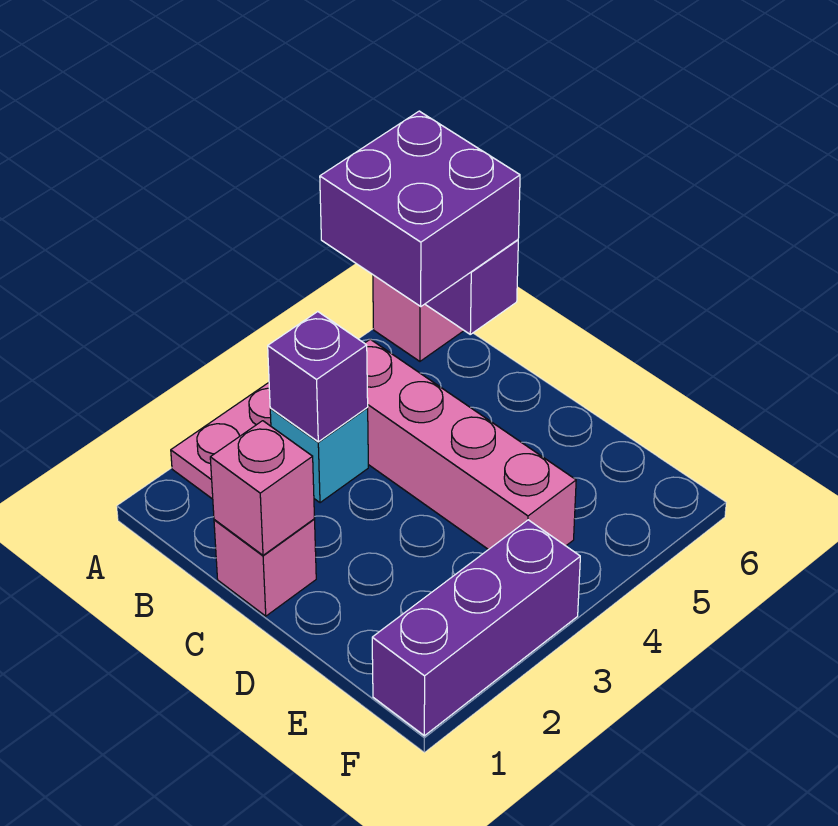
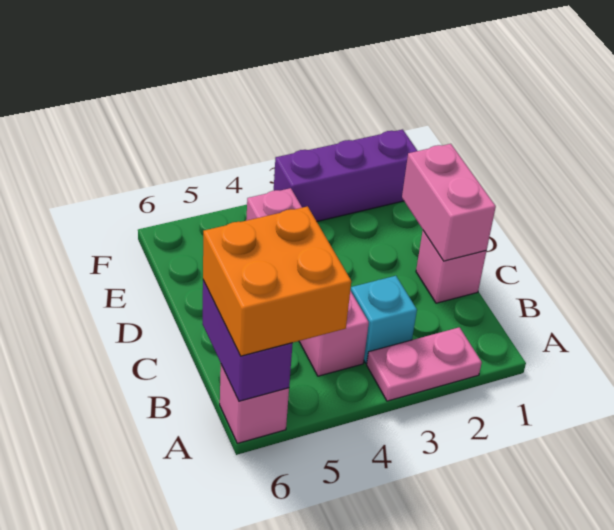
purple brick A5:B6 level 3 -> orange brick A5:B6 level 3
purple brick B3 level 2 -> none
pink brick C1 level 2 -> pink brick C1:D1 level 2

